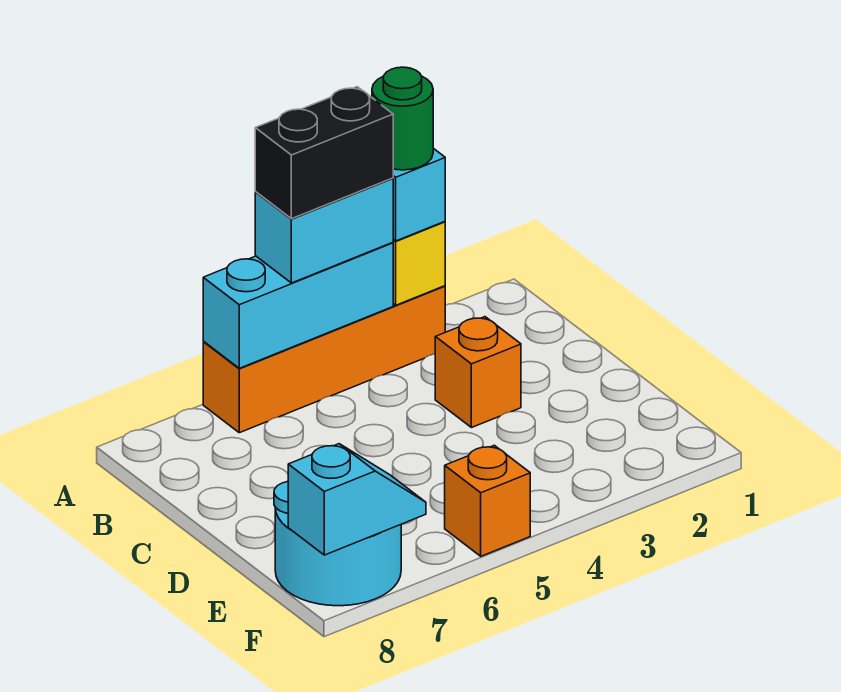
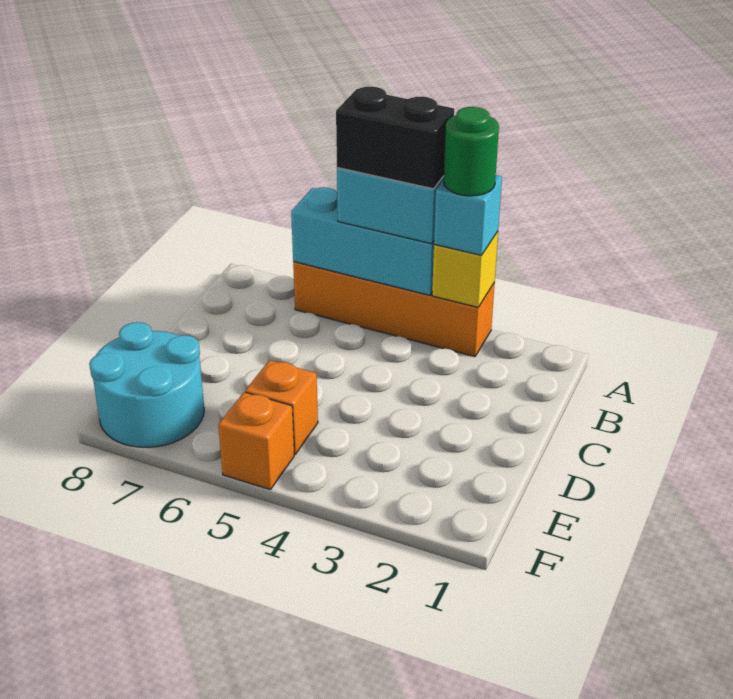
orange brick C3 level 1 -> orange brick E5 level 1
cyan slope F7:F8 level 2 top 8 -> none

